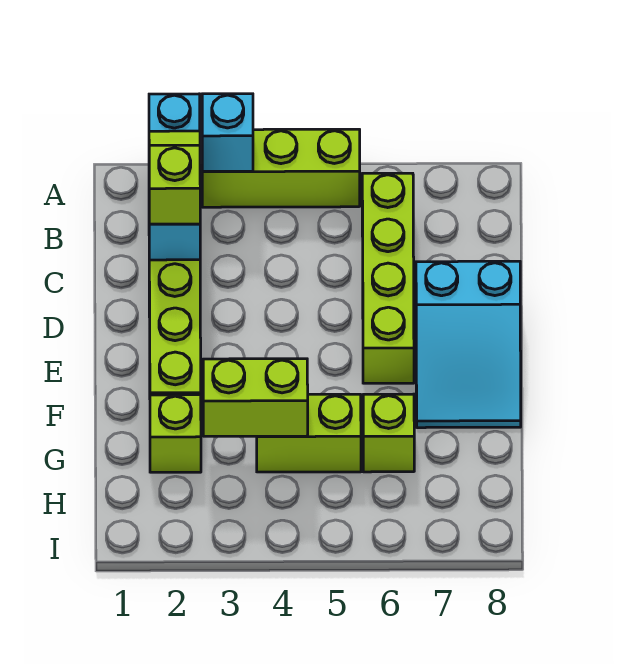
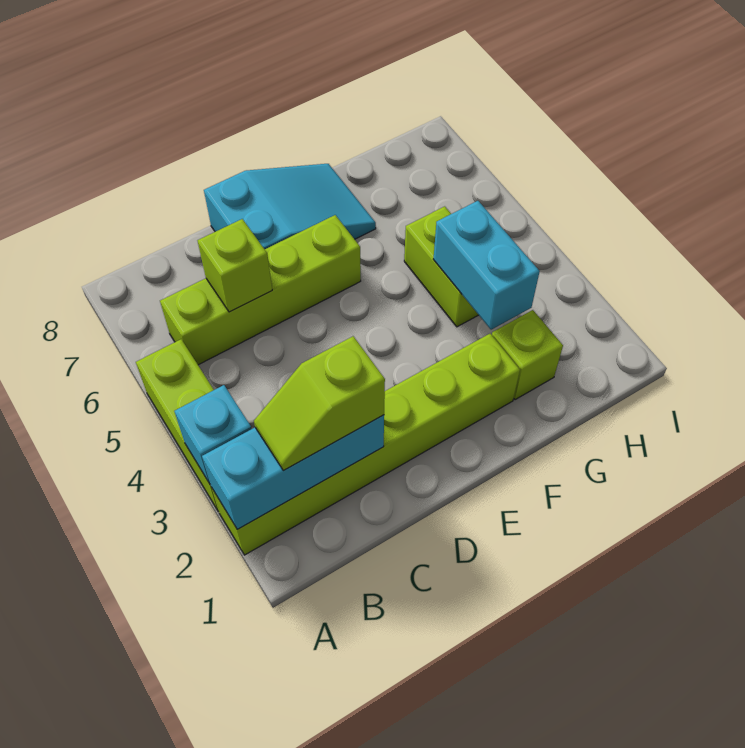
lime brick G3:G4 level 2 -> cyan brick G3:G4 level 2
lime brick G6 level 1 -> lime brick C6 level 2

